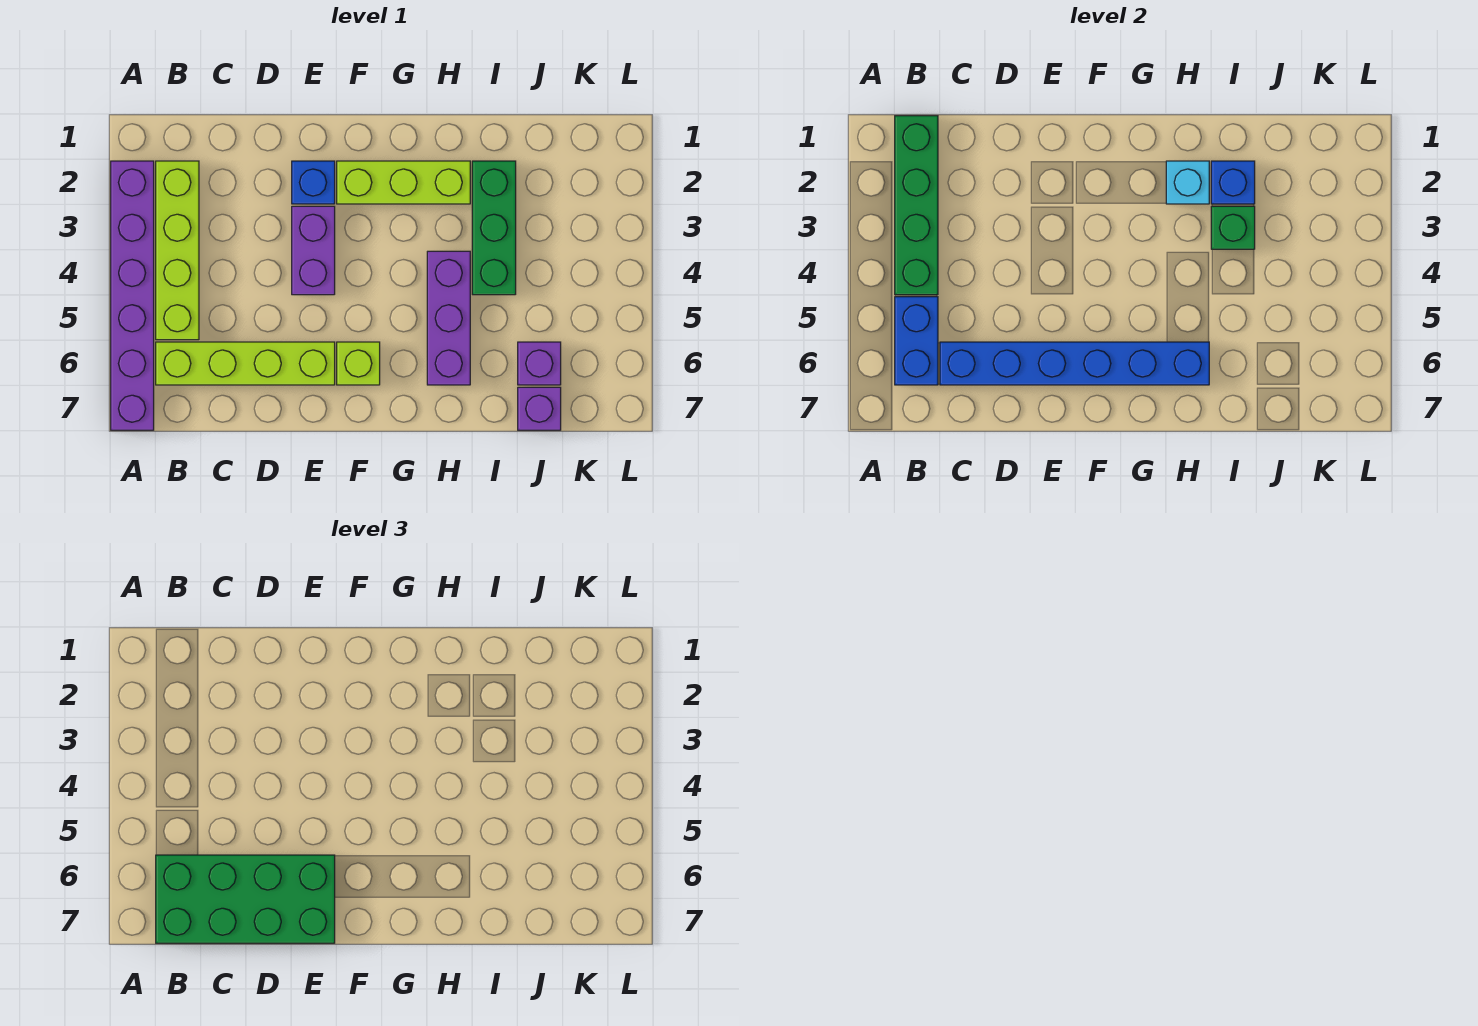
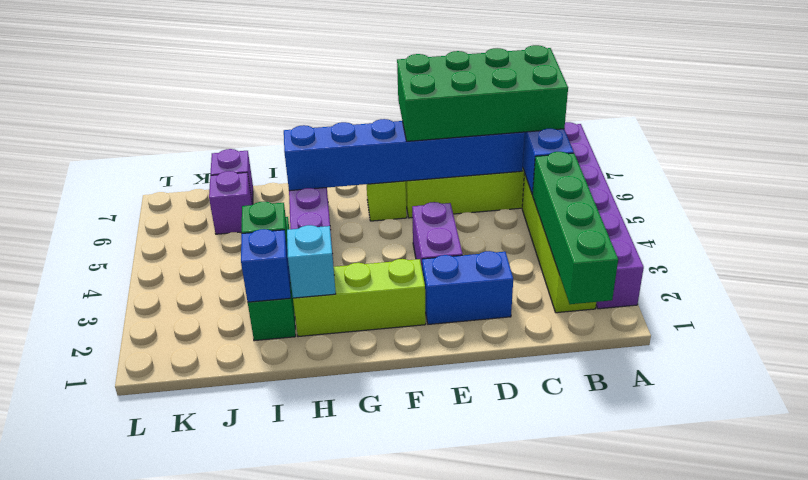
blue brick E2 level 1 -> blue brick D2:E2 level 1

